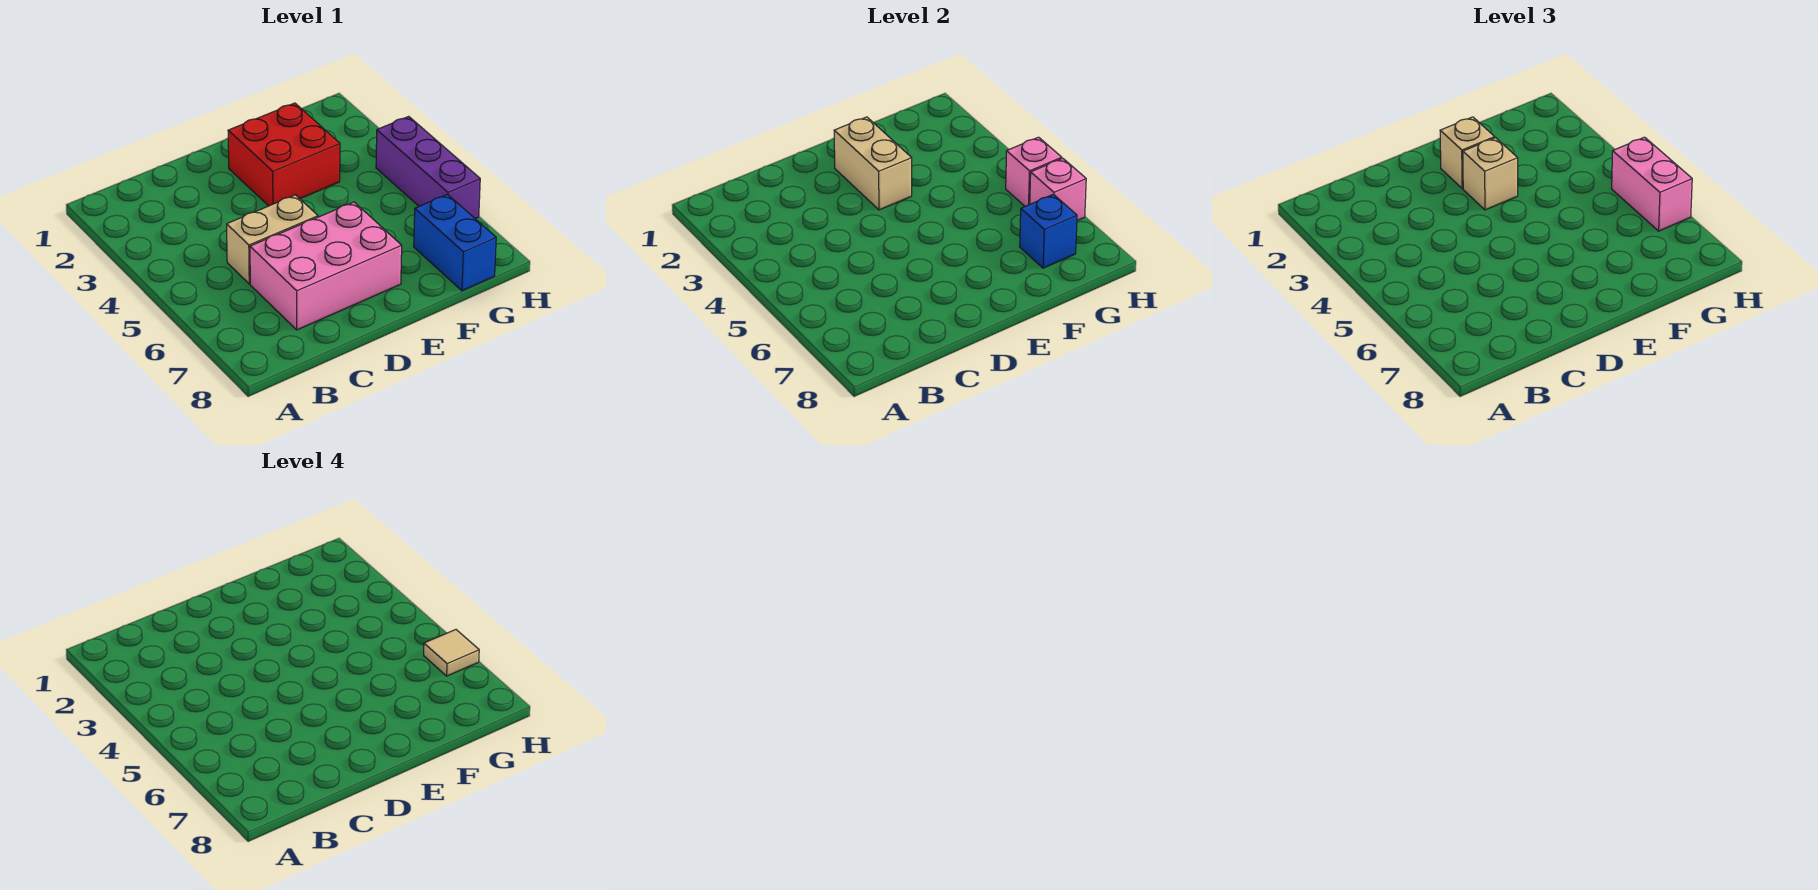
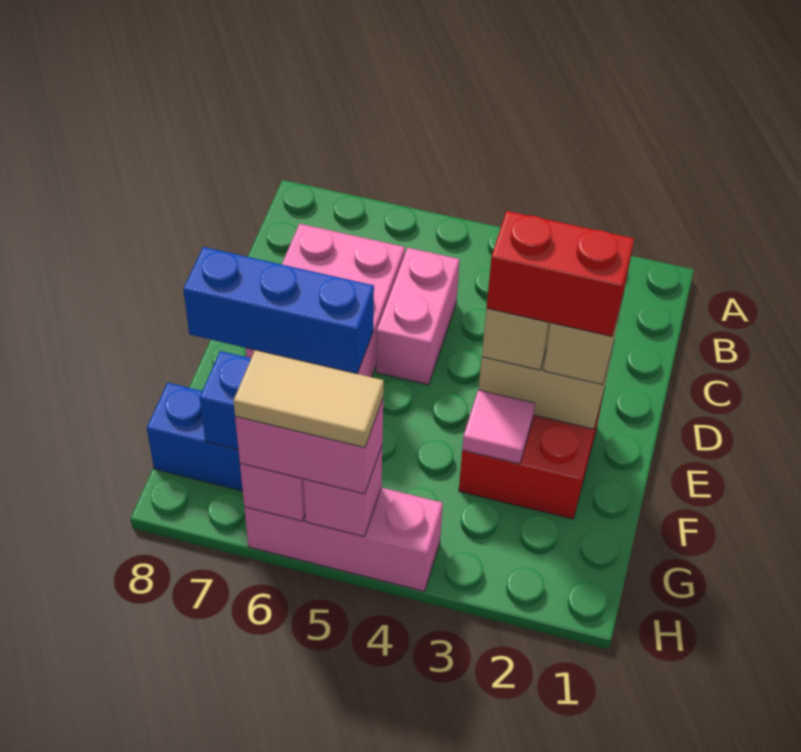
tan brick C5:D5 level 1 -> pink brick C5:D5 level 1
none -> red brick E2:E3 level 4
none -> blue brick E6:E8 level 2
none -> pink tile F3 level 2
purple brick H4:H6 level 1 -> pink brick H4:H6 level 1
tan tile H6 level 4 -> tan tile H5:H6 level 4

